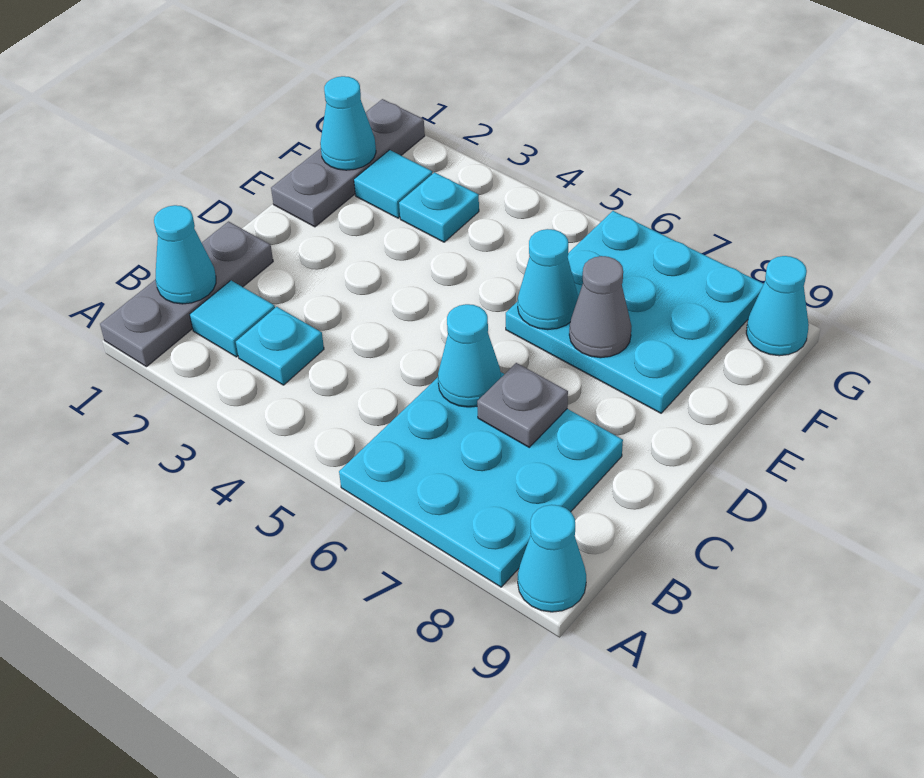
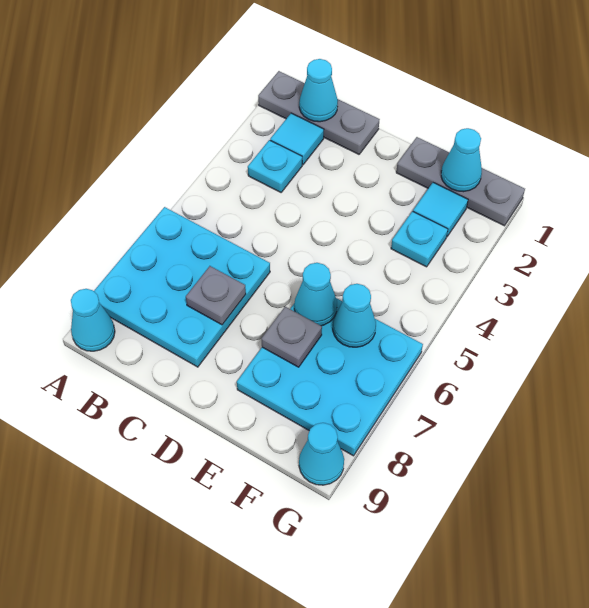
cyan cone C6 level 2 -> cyan cone F6 level 2
grey cone E7 level 2 -> grey plate E7 level 2

